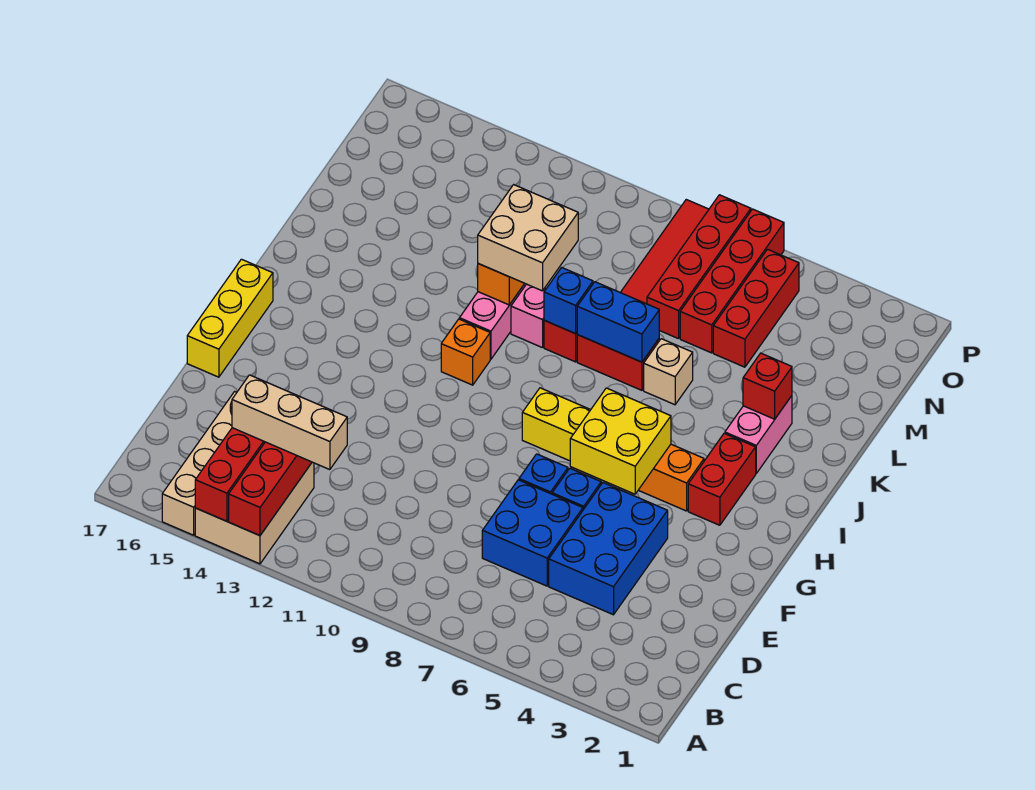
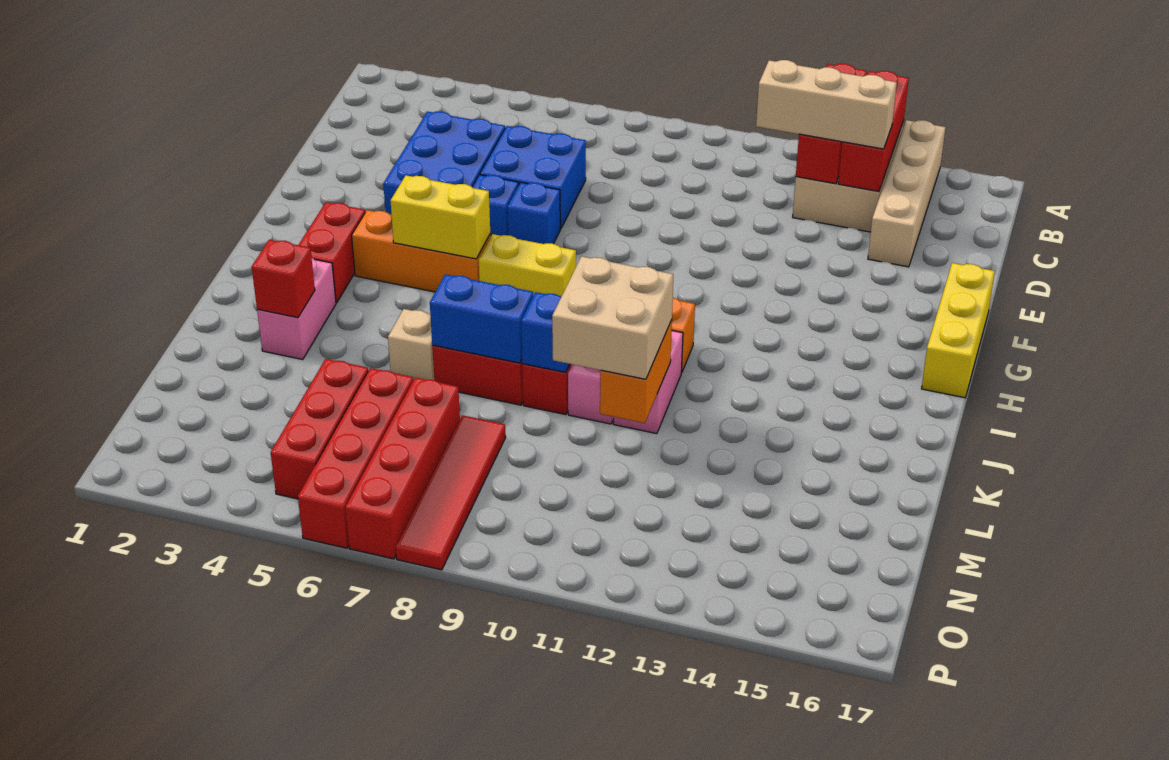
yellow brick G5:H6 level 2 -> yellow brick H5:H6 level 2

